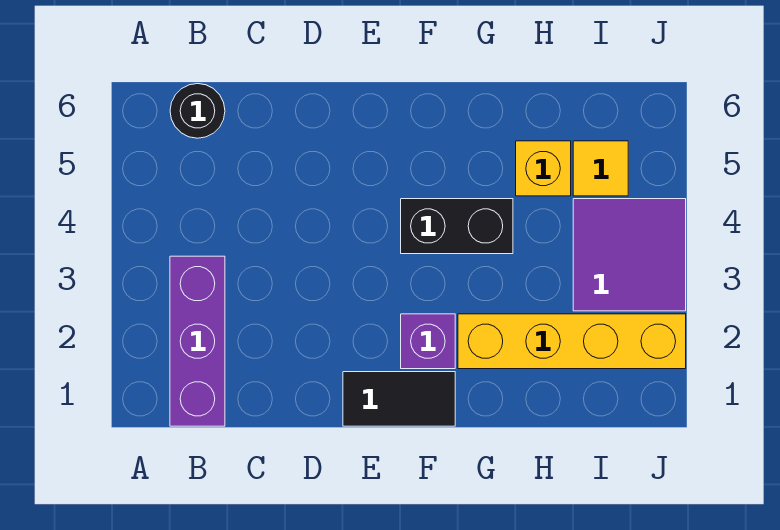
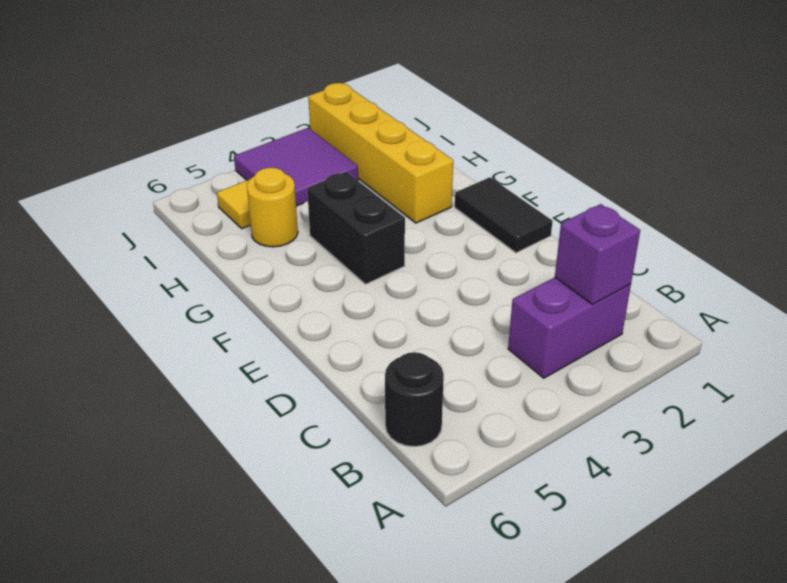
purple brick B1:B3 level 1 -> purple brick B2:B3 level 1
purple brick F2 level 1 -> purple brick B2 level 2
yellow brick H5 level 1 -> yellow round brick H5 level 1

